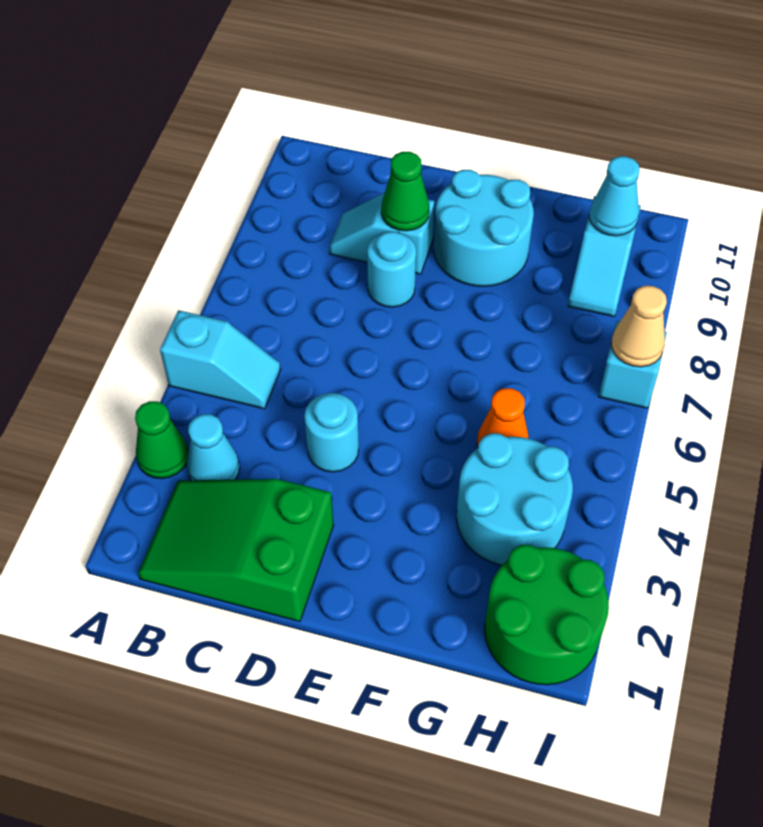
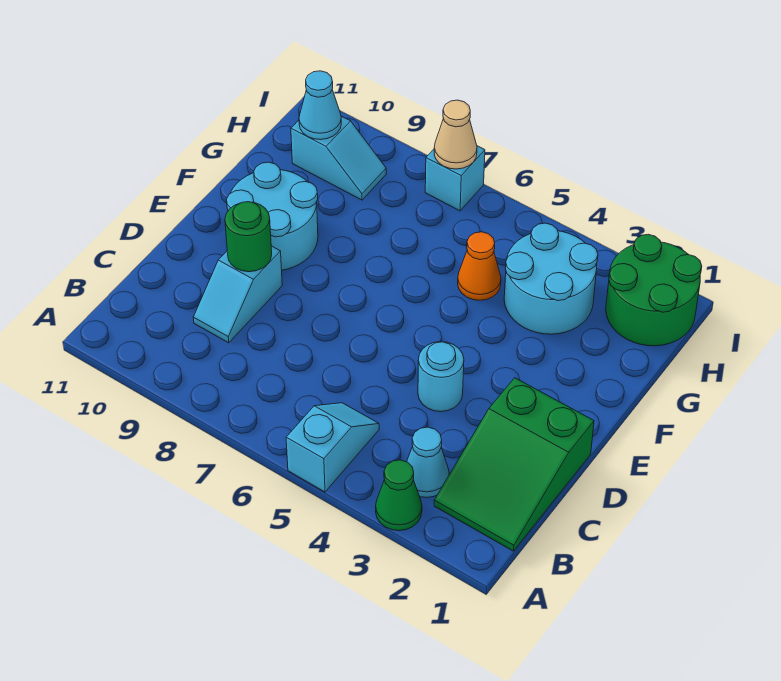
cyan round brick D8 level 1 -> none
green cone D9 level 2 -> green round brick D9 level 2

